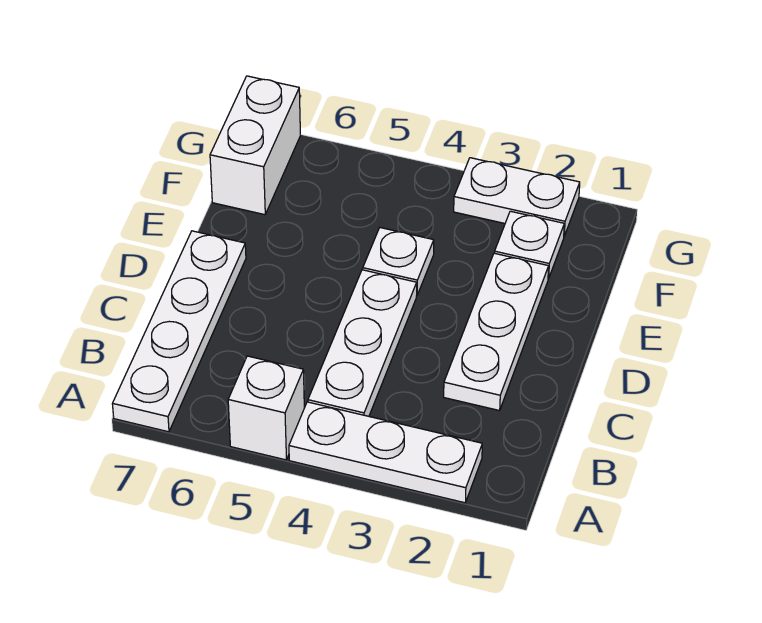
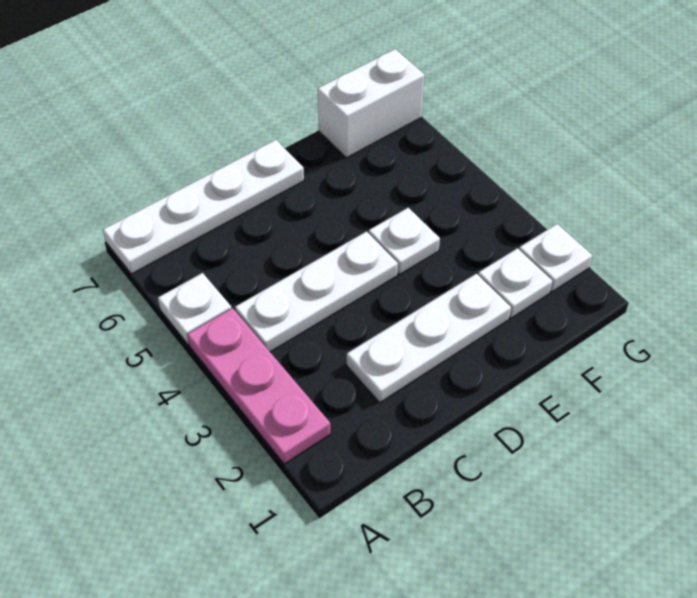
white plate A2:A4 level 1 -> pink plate A2:A4 level 1
white brick A5 level 1 -> white plate A5 level 1
white plate G2:G3 level 1 -> white plate G2 level 1

